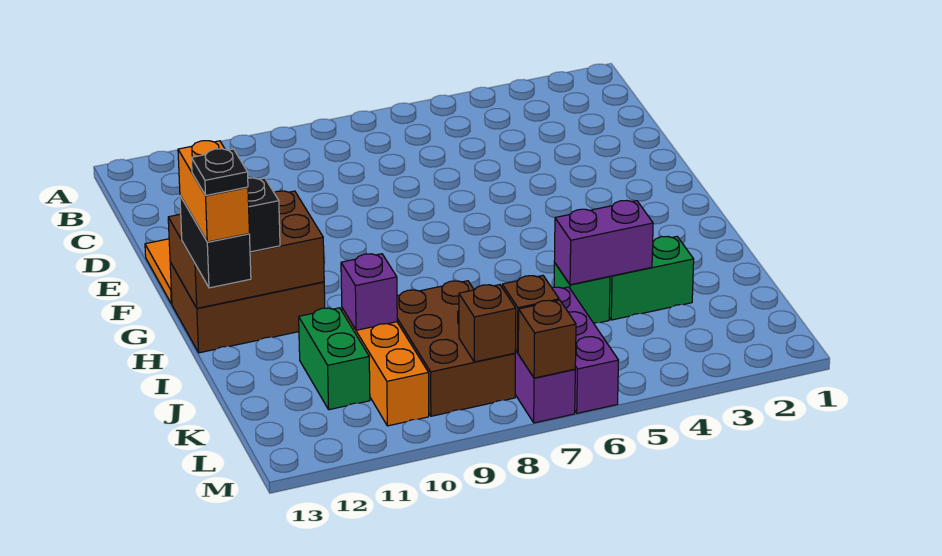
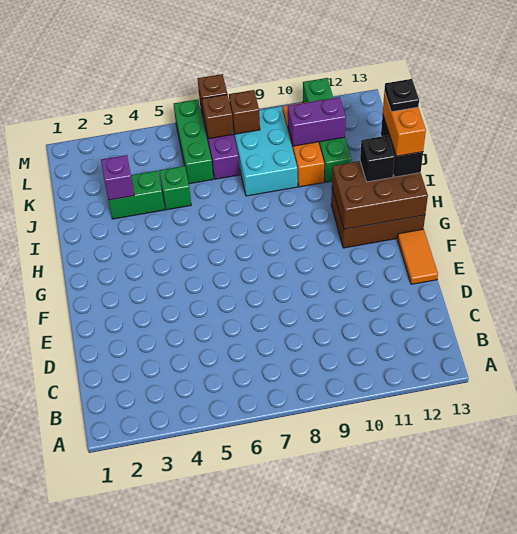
purple brick J4:J5 level 2 -> purple brick K10:K11 level 2
brown brick J8:L9 level 1 -> cyan brick J8:L9 level 1
purple brick J10 level 2 -> purple brick J3 level 2
green brick J11:K11 level 1 -> green brick J11:M11 level 1
purple brick K6:M6 level 1 -> green brick K6:M6 level 1

